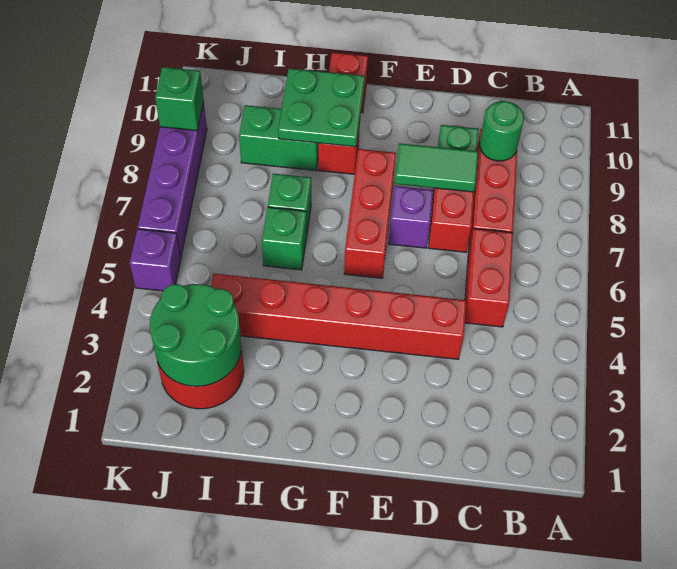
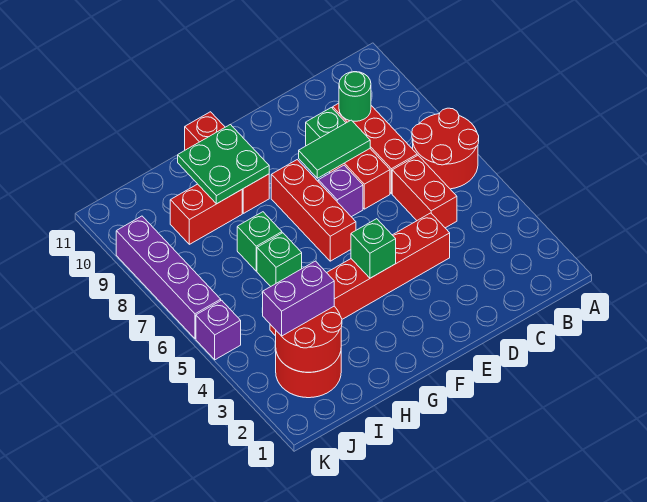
none -> red round brick A6:B7 level 1
green brick H9:I9 level 1 -> red brick H9:I9 level 1
green round brick I2:J3 level 2 -> red round brick I2:J3 level 2
none -> purple brick I3:J3 level 3
green brick K9 level 2 -> green brick F4 level 2

